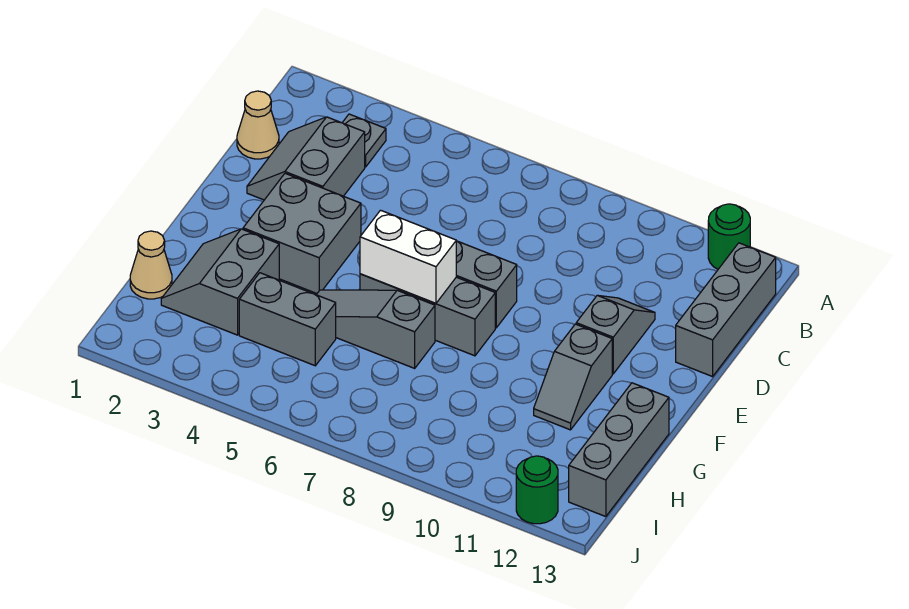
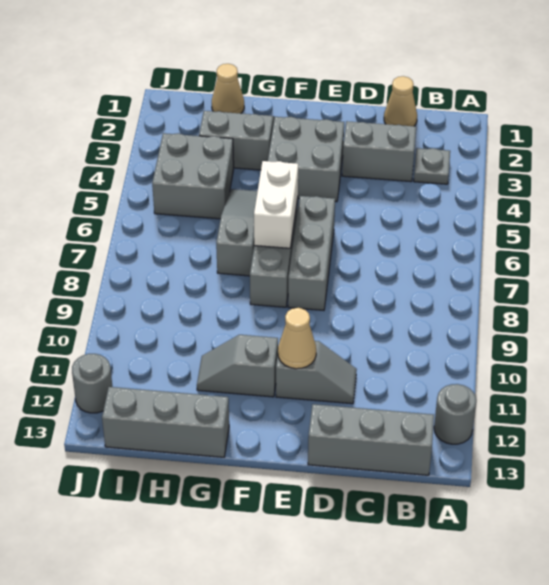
green round brick A12 level 1 -> grey round brick A12 level 1
none -> tan cone E11 level 2
grey brick H4:H5 level 1 -> grey brick H4:I5 level 1
green round brick J12 level 1 -> grey round brick J12 level 1

